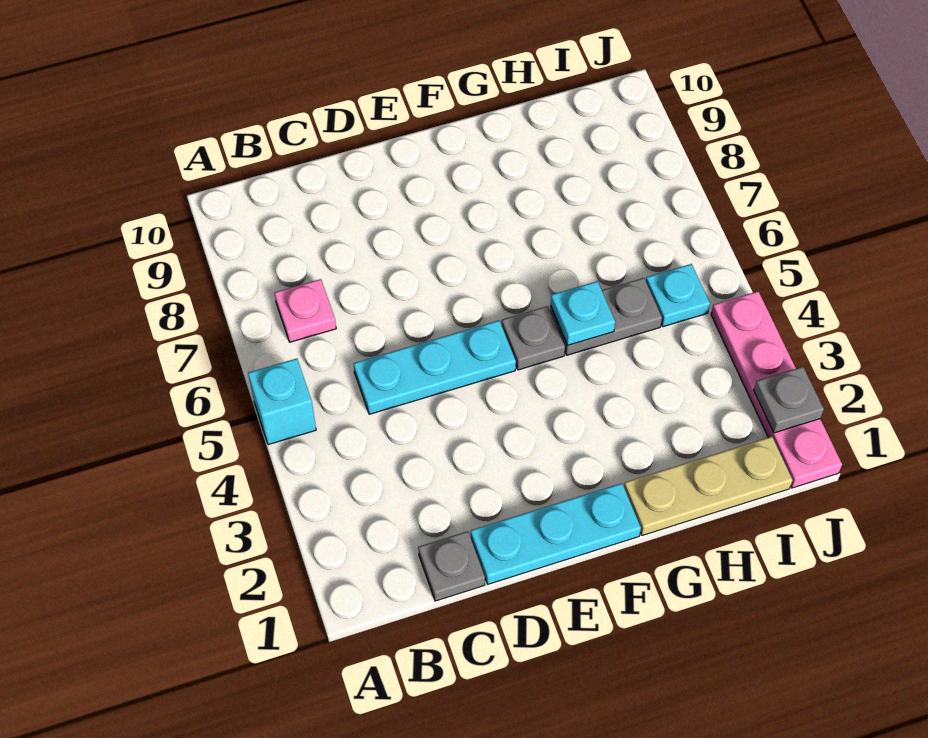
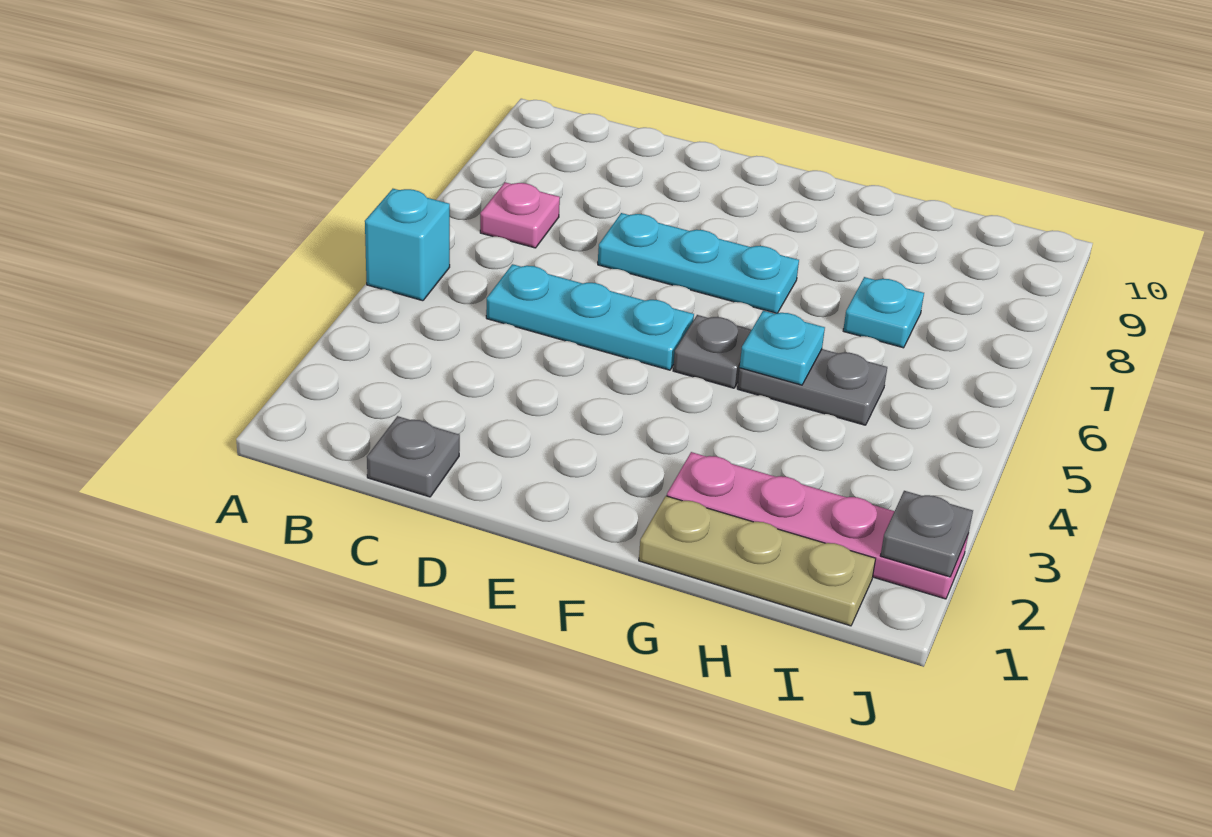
cyan plate D1:F1 level 1 -> cyan plate D7:F7 level 1
cyan plate I5 level 1 -> cyan plate H7 level 1
pink plate J1:J4 level 1 -> pink plate G2:J2 level 1

